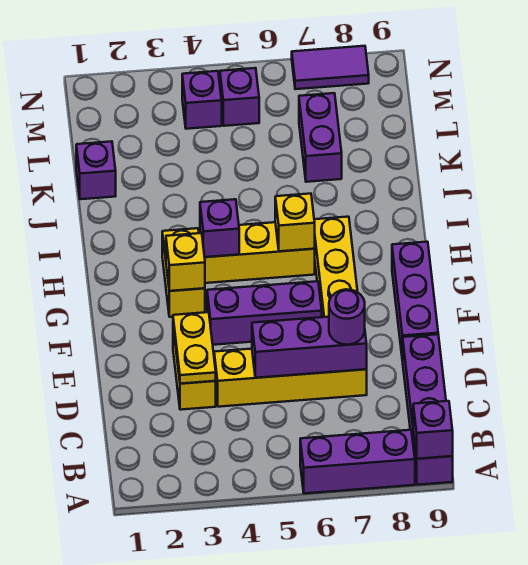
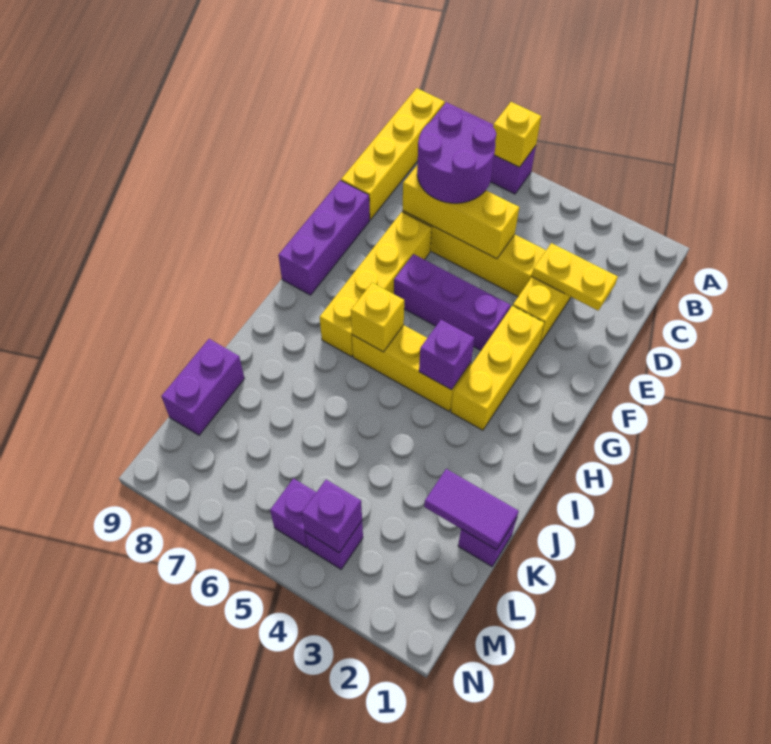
purple brick A9:D9 level 1 -> yellow brick A9:D9 level 1
purple brick A9 level 2 -> purple brick M4 level 2
yellow plate D3:E3 level 2 -> yellow plate D2:D3 level 2
purple brick D5:D7 level 2 -> yellow brick D5:D7 level 2
purple round brick D7 level 3 -> purple round brick C6:D7 level 3
yellow brick G3:H3 level 1 -> yellow brick F3:H3 level 1
yellow brick G3 level 2 -> yellow brick A6 level 2
purple brick K7:L7 level 1 -> purple brick K9:L9 level 1
purple tile N7:N8 level 1 -> purple tile K1:K2 level 2

